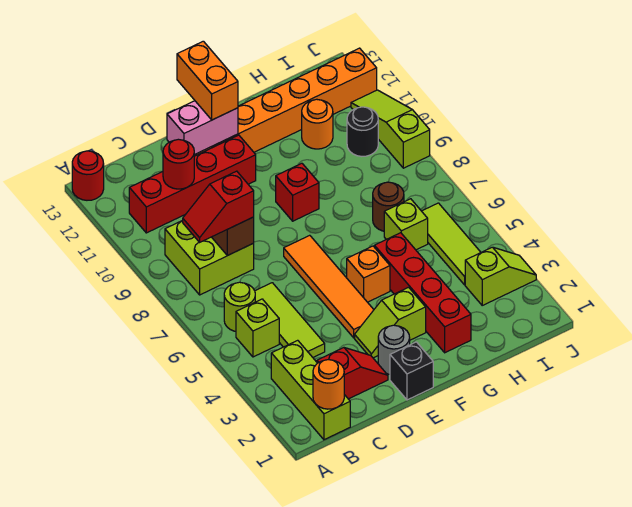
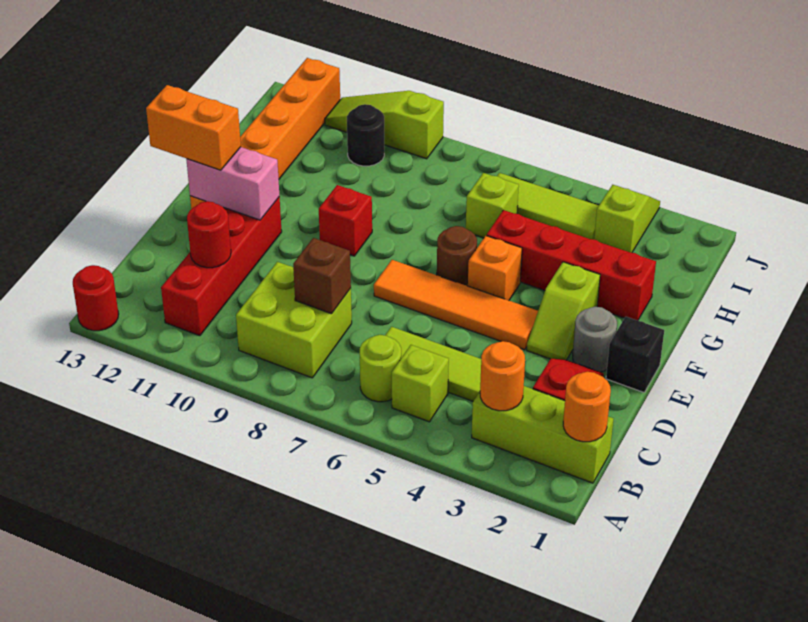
red slope B8:C8 level 3 top C -> none
pink brick D12:E12 level 2 -> pink brick E11:E12 level 2
brown round brick H7 level 1 -> brown round brick F6 level 1
orange round brick H11 level 1 -> orange round brick B3 level 2

